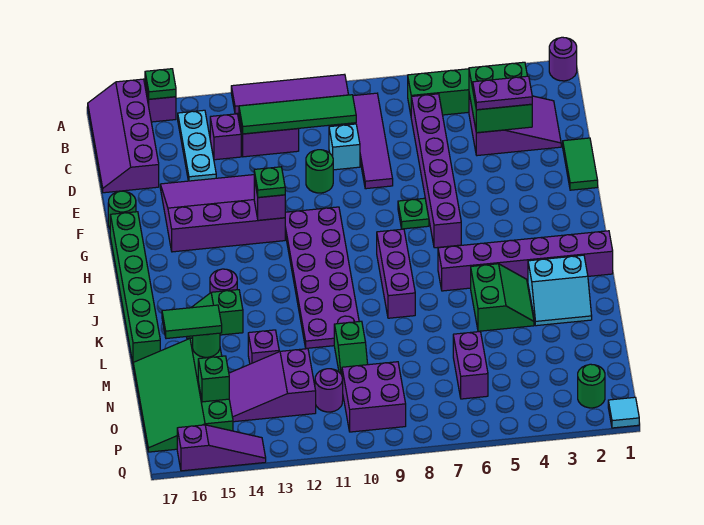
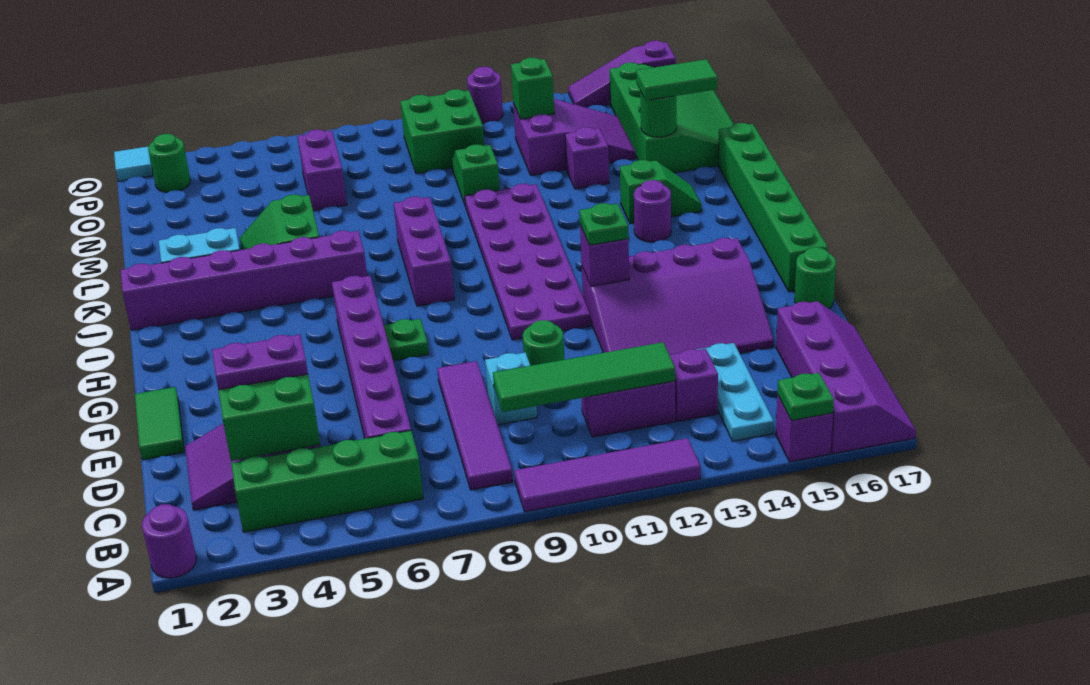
purple brick O9:P10 level 1 -> green brick O9:P10 level 1
purple round brick O11 level 1 -> purple round brick Q11 level 1
green brick O15 level 2 -> green brick O12 level 2

